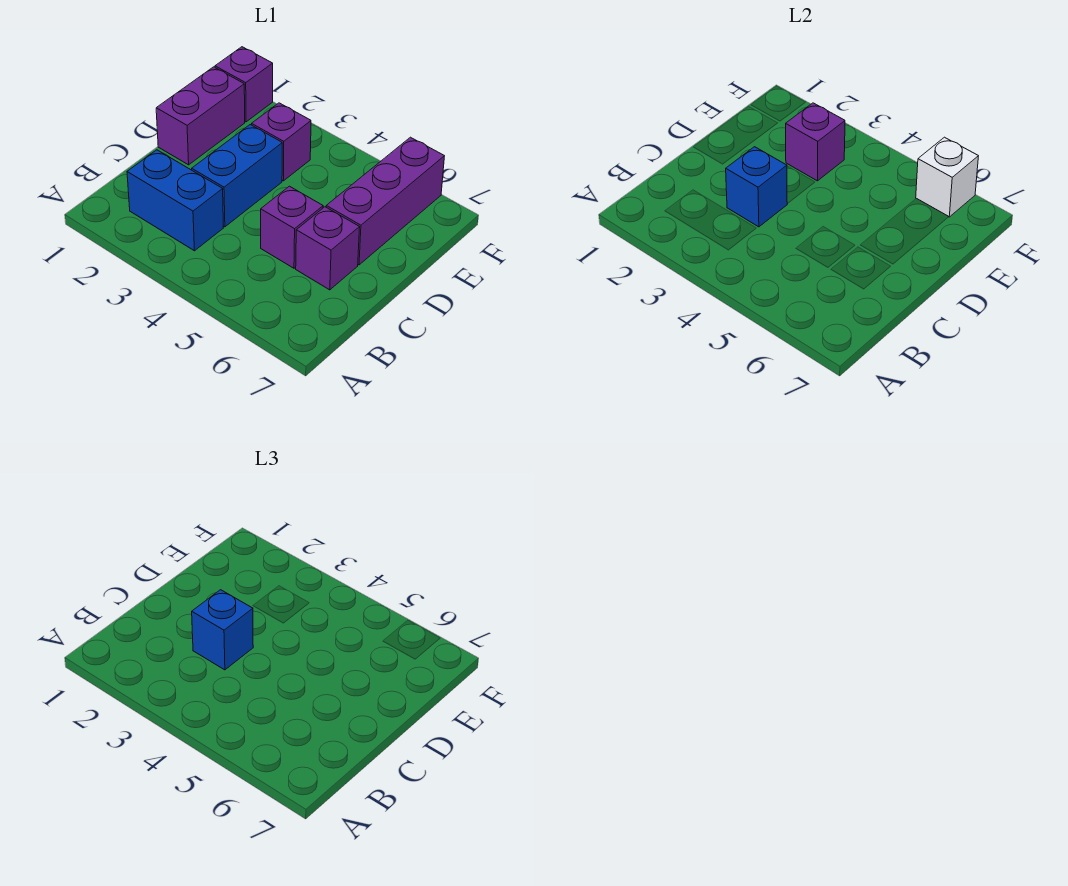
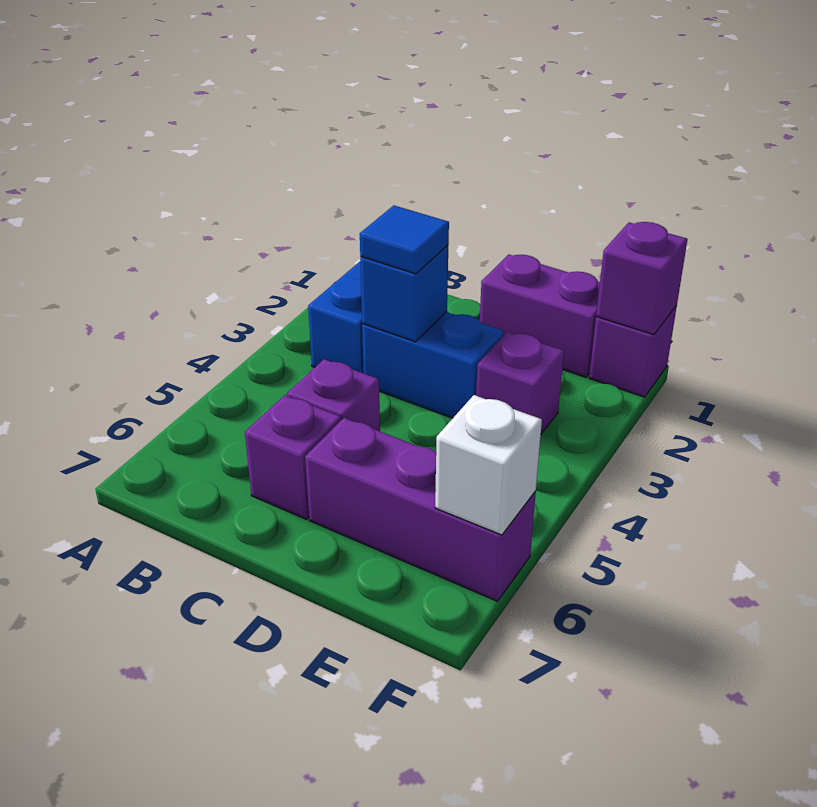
blue brick C3 level 3 -> blue tile C3 level 3
purple brick E3 level 2 -> purple brick F1 level 2

